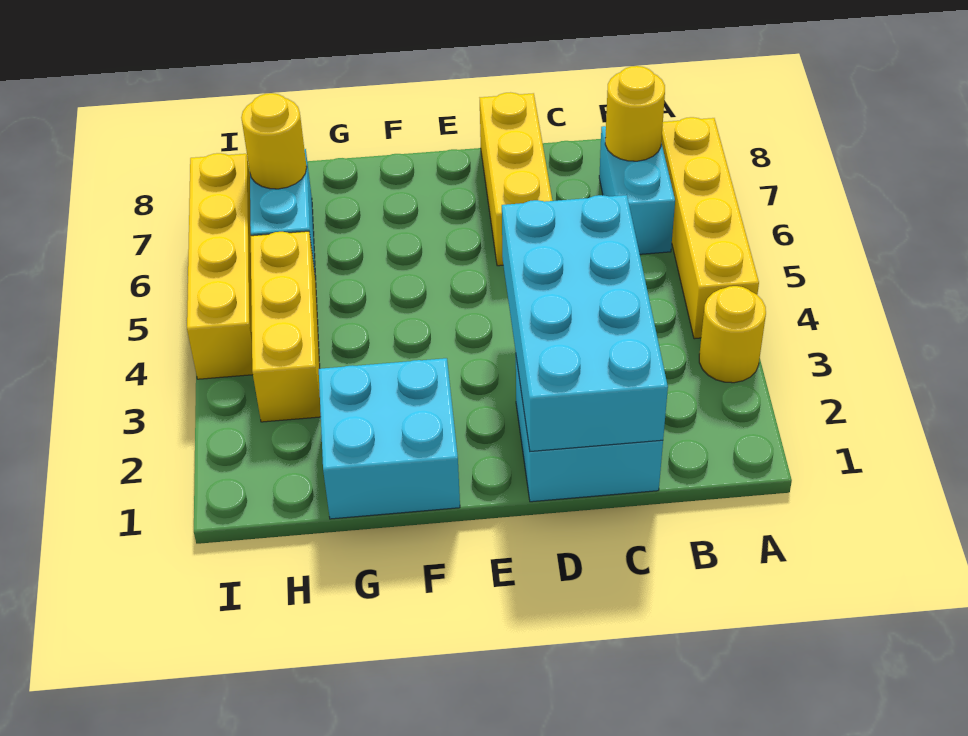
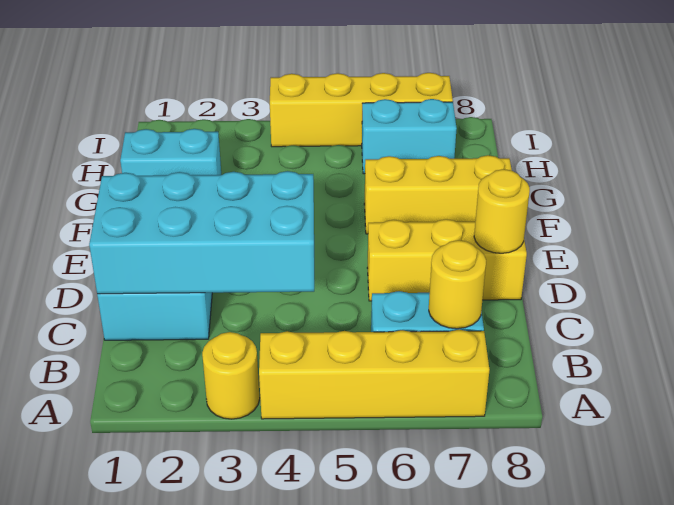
cyan brick F1:G2 level 1 -> cyan brick G1:G2 level 1
yellow brick H3:H5 level 1 -> yellow brick F6:F8 level 1
yellow round brick H7 level 2 -> yellow round brick D8 level 2

